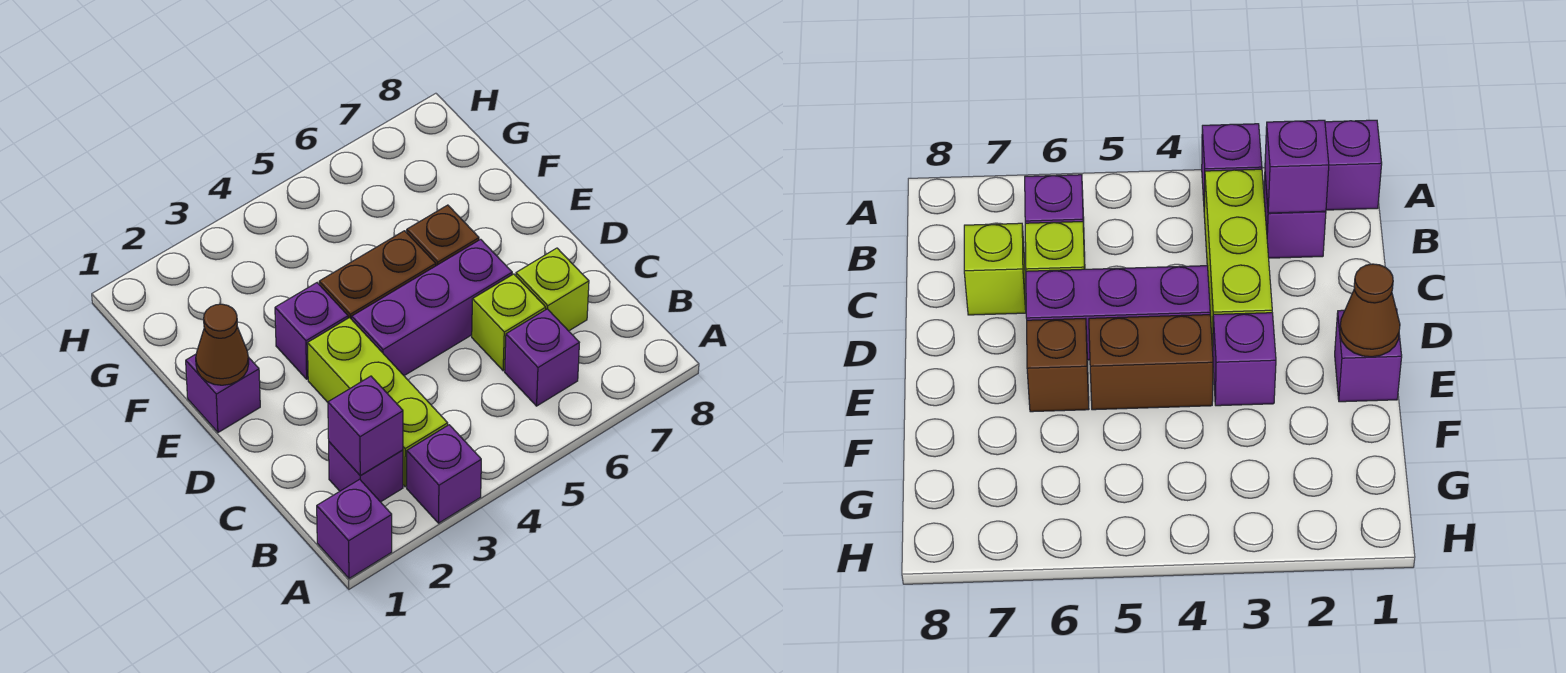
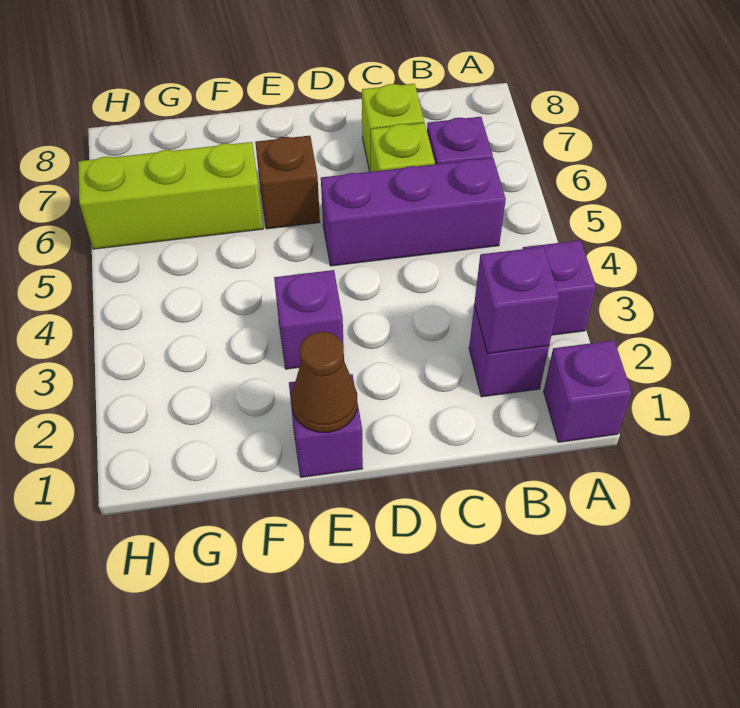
lime brick B3:D3 level 1 -> lime brick F6:H6 level 1
purple brick D4:D6 level 1 -> purple brick B5:D5 level 1
brown brick E4:E5 level 1 -> none

